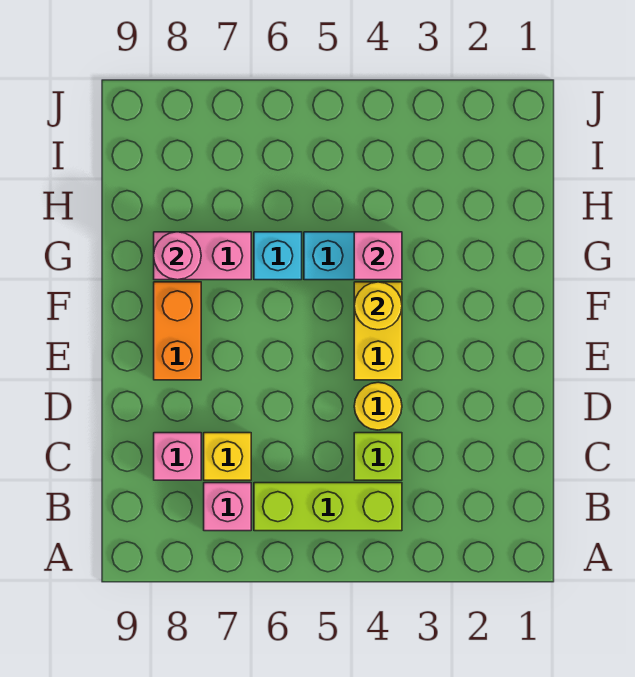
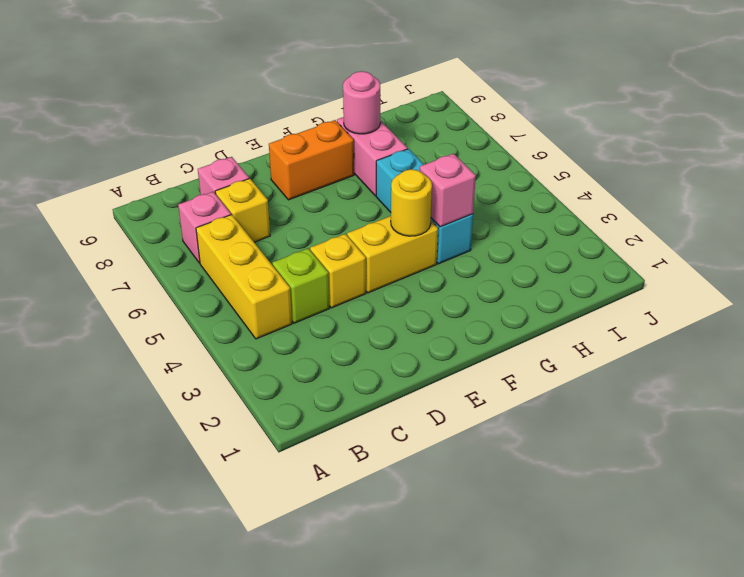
lime brick B4:B6 level 1 -> yellow brick B4:B6 level 1
yellow round brick D4 level 1 -> yellow brick D4 level 1

